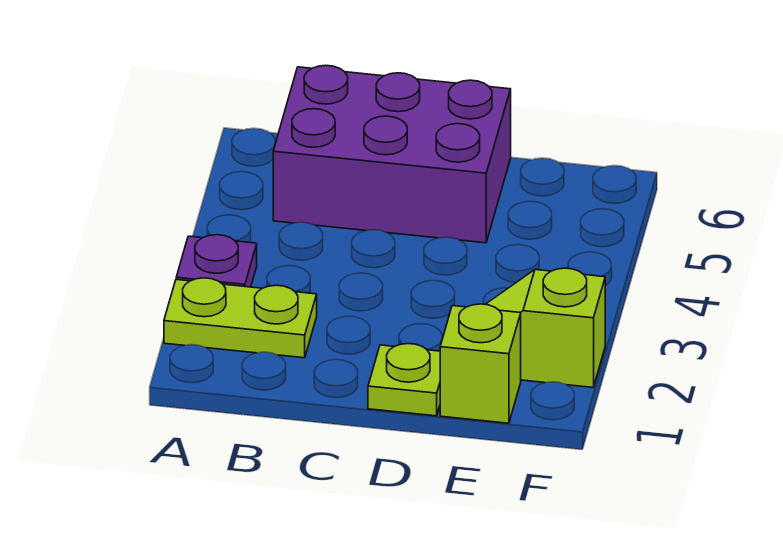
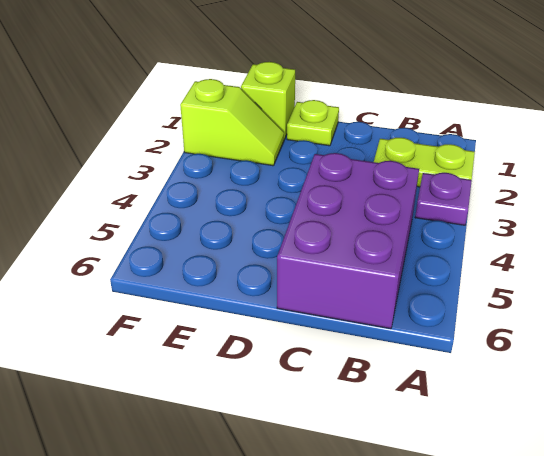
purple brick B5:D6 level 1 -> purple brick B4:C6 level 1

